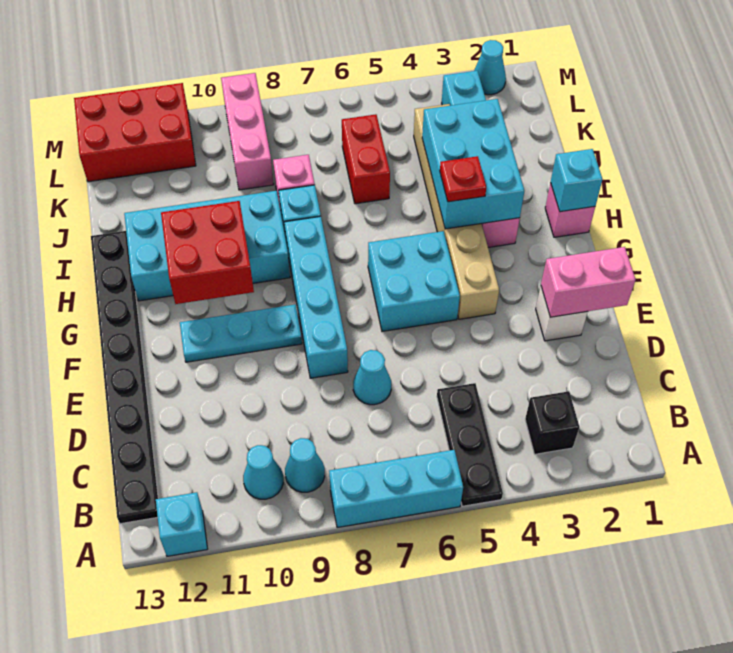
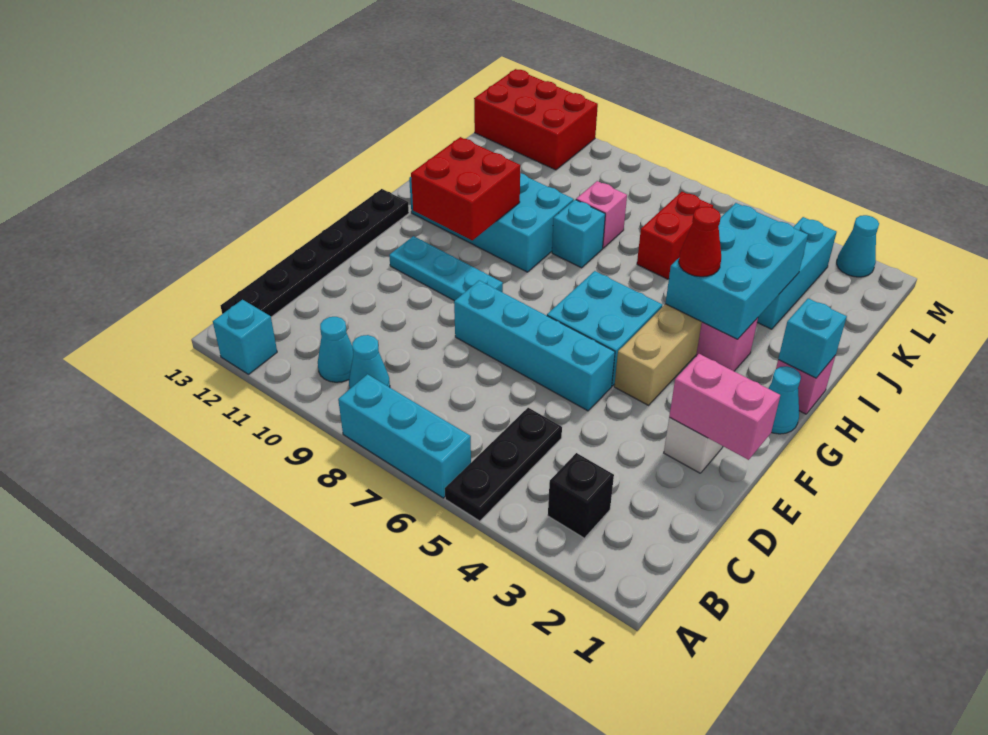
black plate B13:I13 level 1 -> black plate B13:G13 level 1
cyan cone D7 level 1 -> cyan cone G1 level 1
cyan brick E8:H8 level 1 -> cyan brick E5:E8 level 1
red plate H4 level 3 -> red cone H4 level 3
pink brick K9:M9 level 1 -> none

